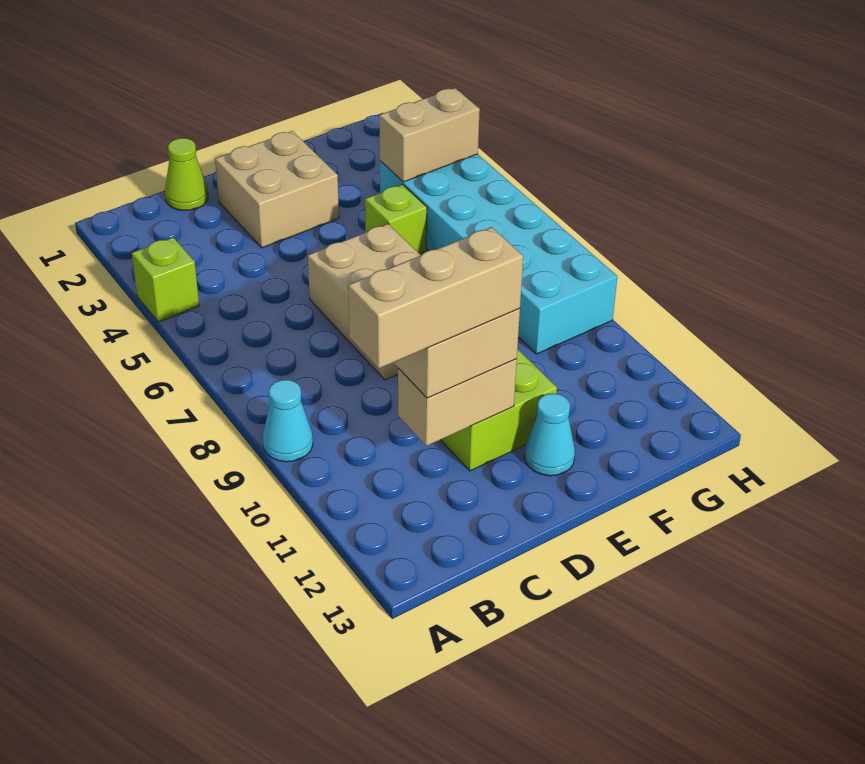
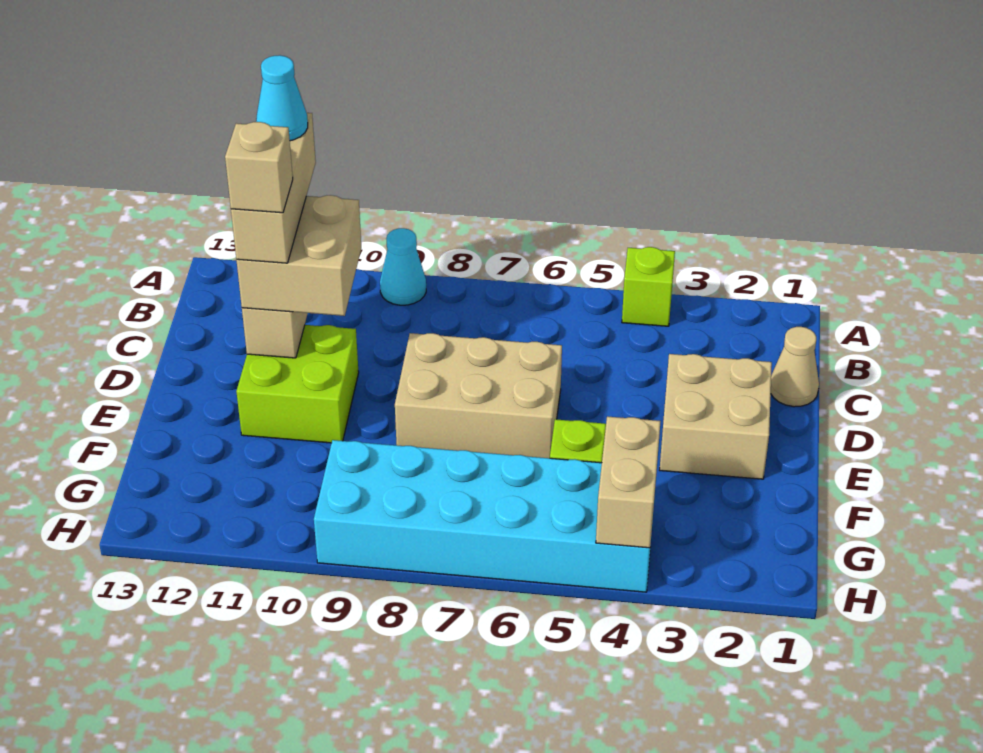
lime cone C1 level 1 -> tan cone C1 level 1
none -> tan brick D11 level 5
cyan cone E12 level 1 -> cyan cone B11 level 5

